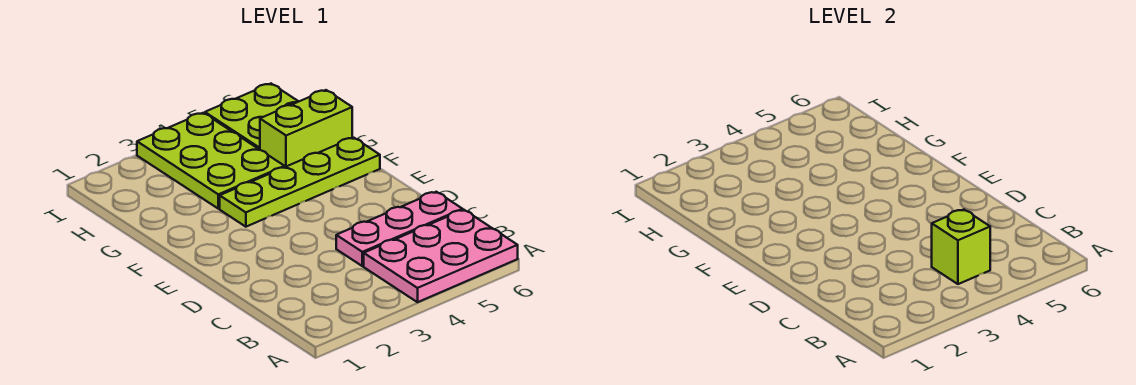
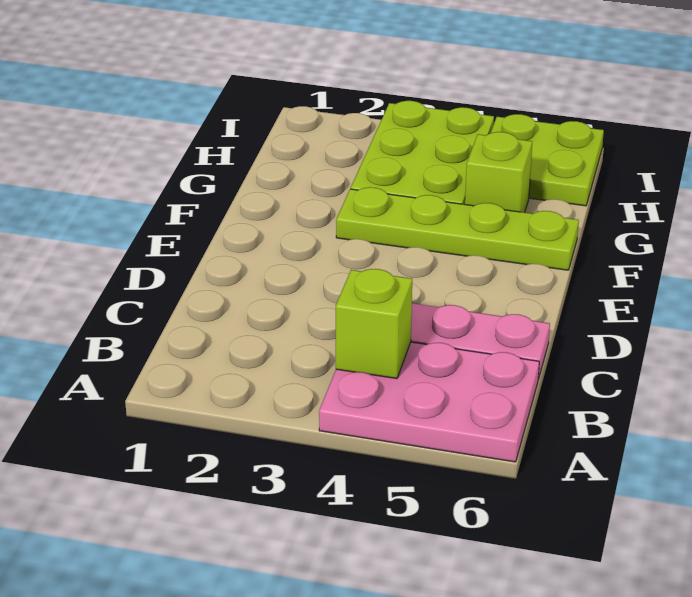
lime brick G5:G6 level 1 -> lime brick G5 level 1

